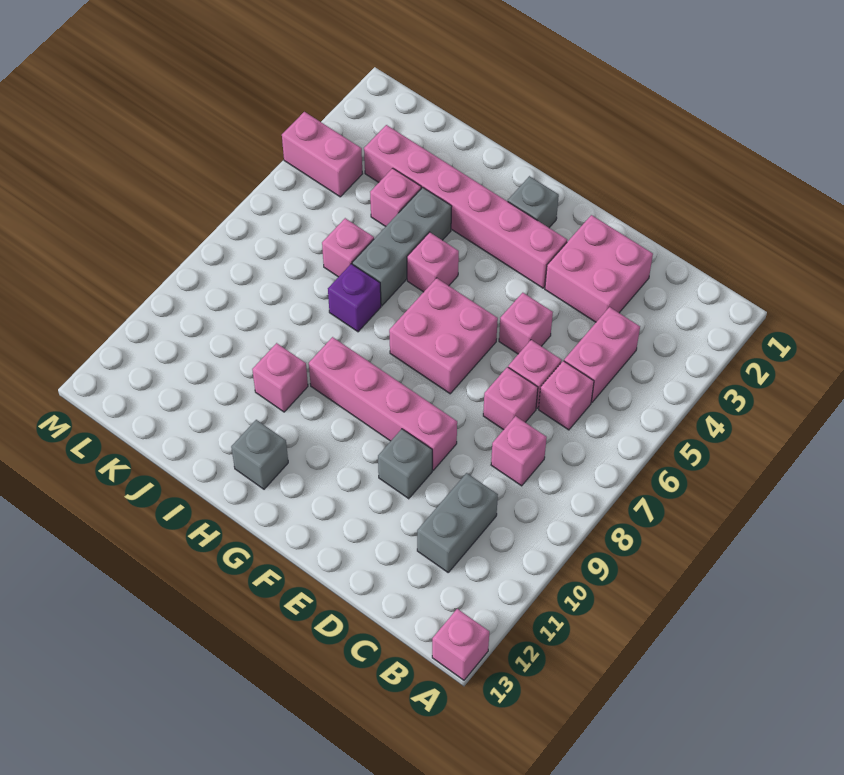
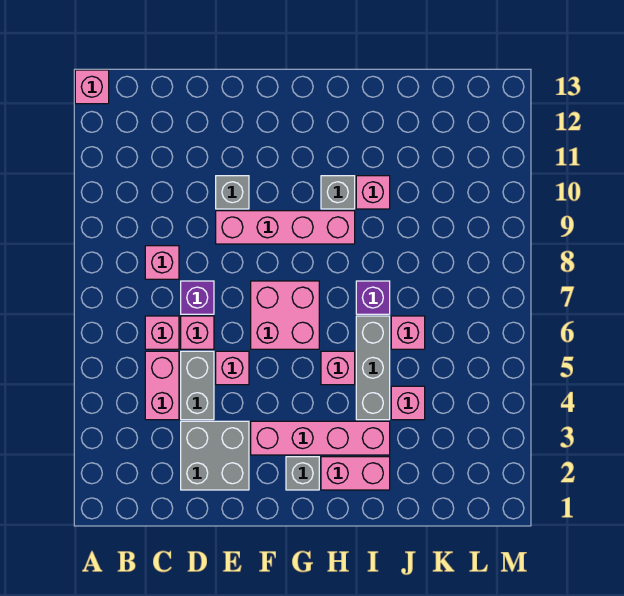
grey brick C10:C11 level 1 -> grey brick D4:D5 level 1
pink brick D2:E3 level 1 -> grey brick D2:E3 level 1
pink brick D7 level 1 -> purple brick D7 level 1
pink brick F3:K3 level 1 -> pink brick F3:I3 level 1
grey brick H12 level 1 -> grey brick H10 level 1
pink brick L4:M4 level 1 -> pink brick H2:I2 level 1

